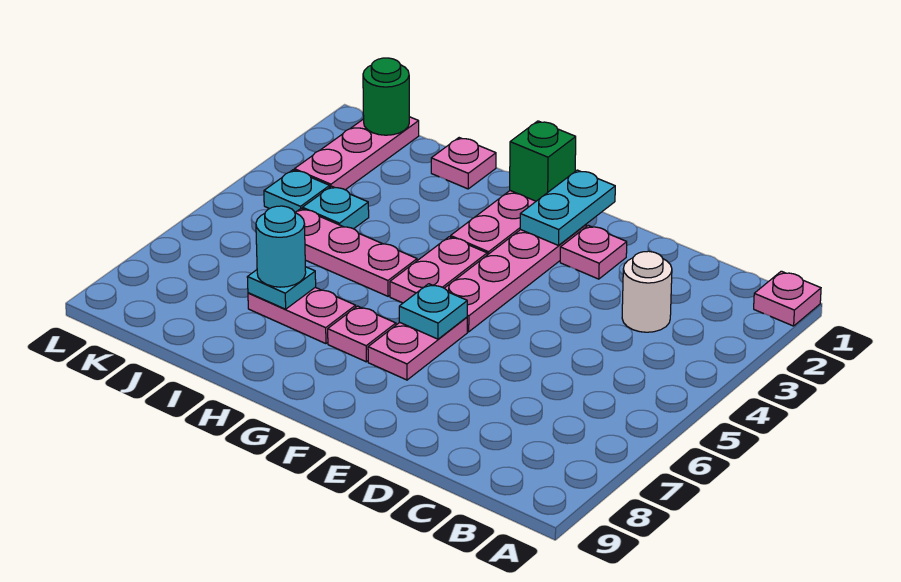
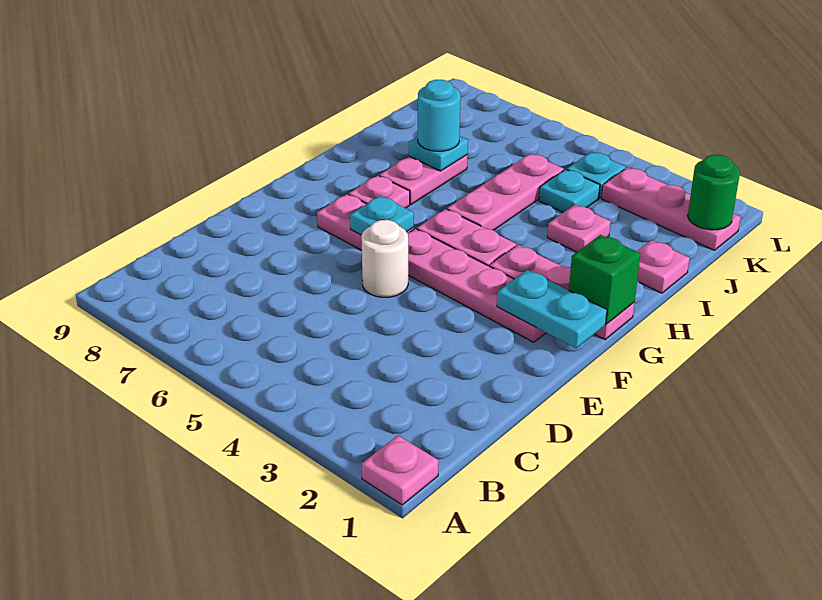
white round brick C3 level 1 -> white round brick E5 level 1
pink plate E2 level 1 -> pink plate I3 level 1

